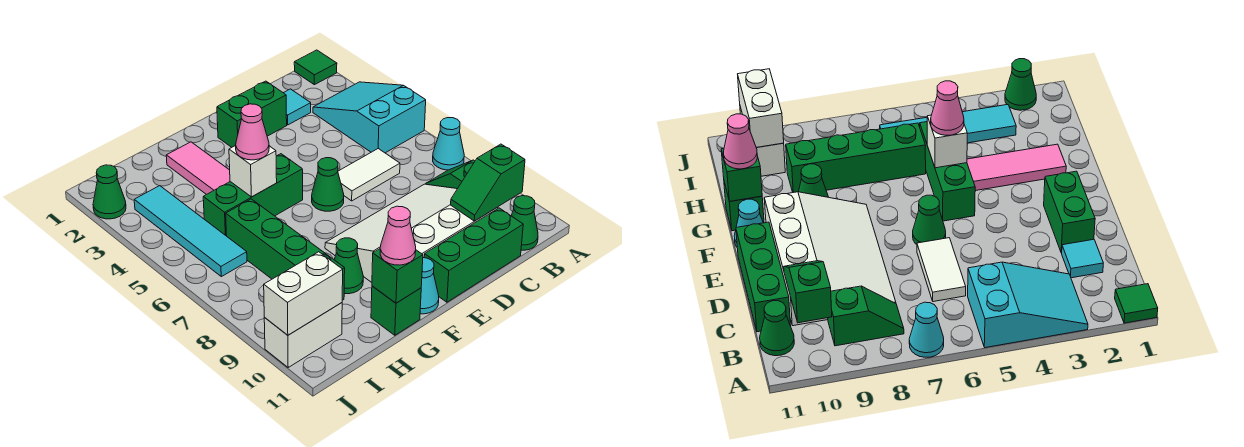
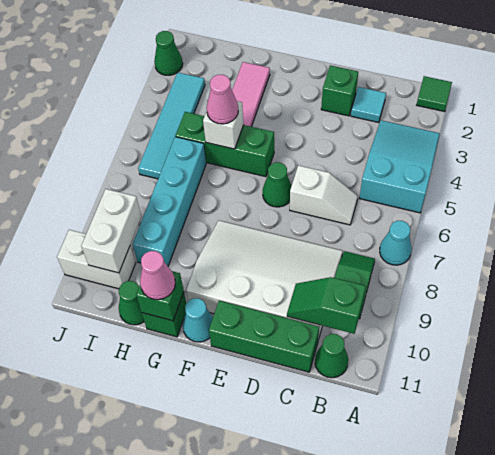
white tile C6:D6 level 1 -> white slope C6:D6 level 1 top D
green brick D2:E2 level 1 -> green brick D2 level 1
green cone G9 level 1 -> green cone H11 level 1
green brick H6:H9 level 1 -> cyan brick H6:H9 level 1
white brick I10:J10 level 2 -> white brick I9:I10 level 2

